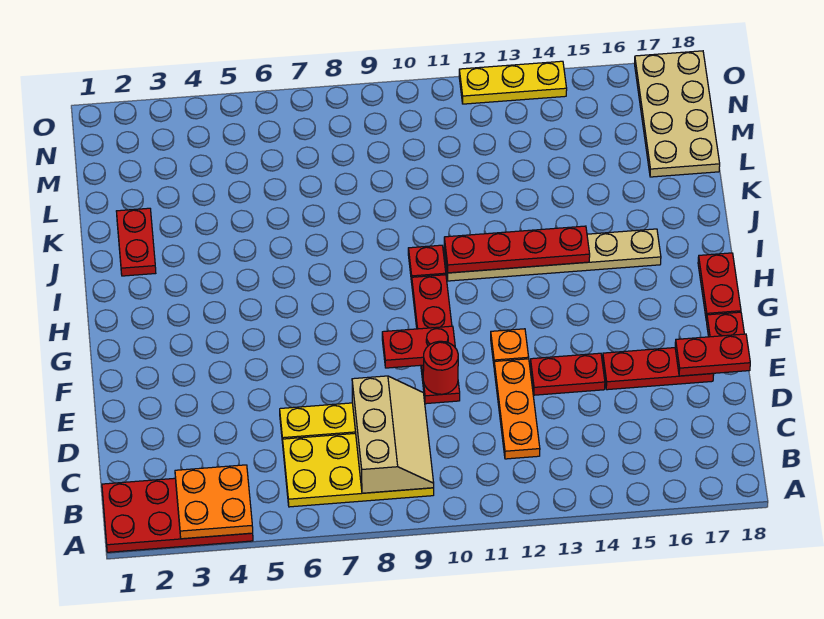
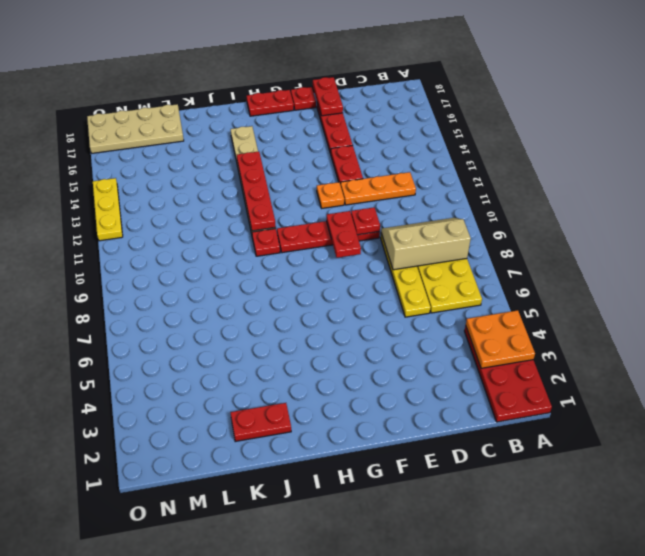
red round brick E10 level 2 -> red plate E10 level 2

